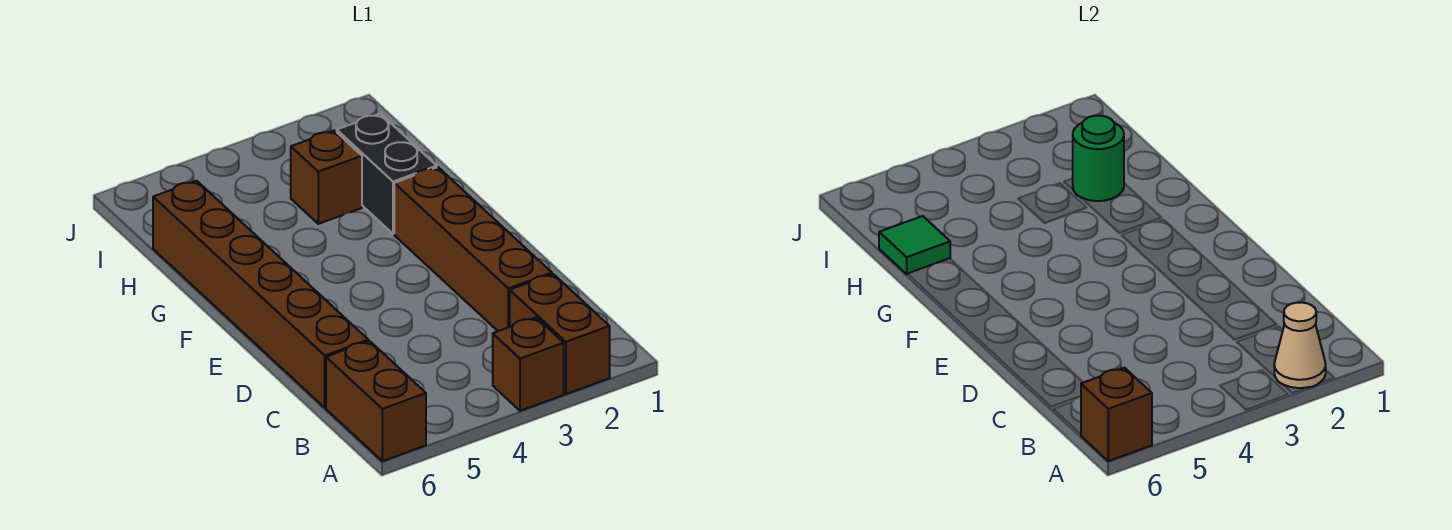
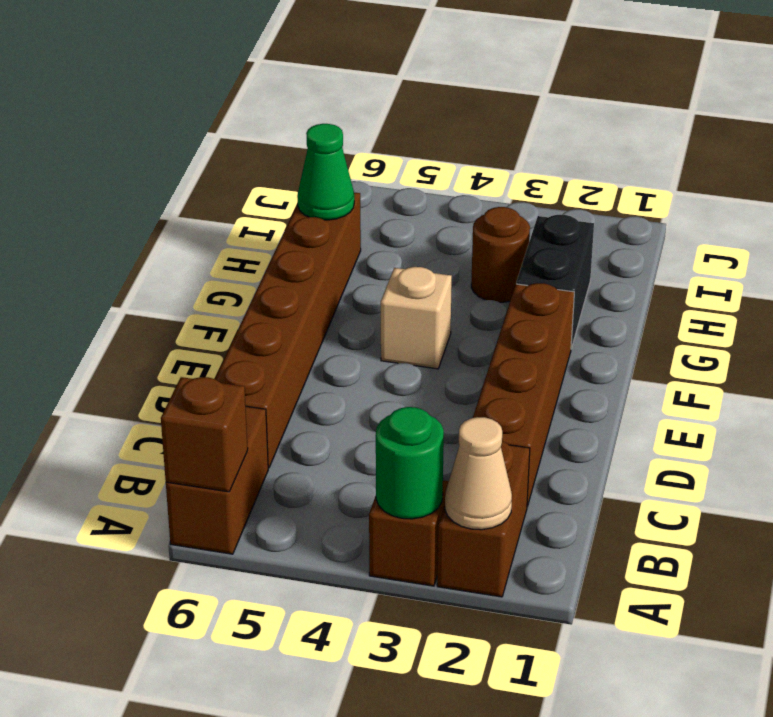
none -> tan brick F4 level 1
green round brick H2 level 2 -> green round brick A3 level 2
brown brick H3 level 1 -> brown round brick H3 level 1
green tile H6 level 2 -> green cone H6 level 2

